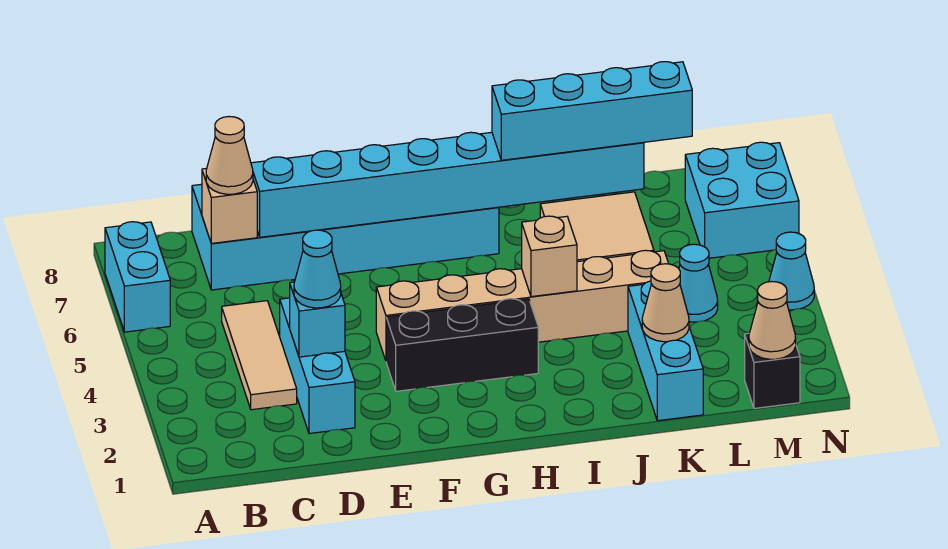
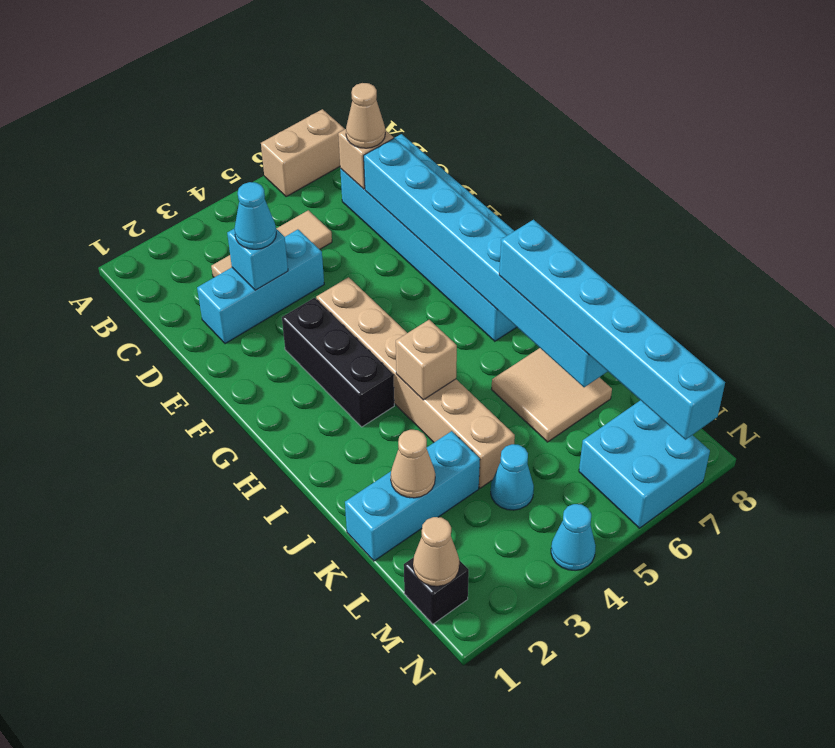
cyan brick A6:A7 level 1 -> tan brick A6:A7 level 1
cyan brick I7:L7 level 3 -> cyan brick I7:N7 level 3

